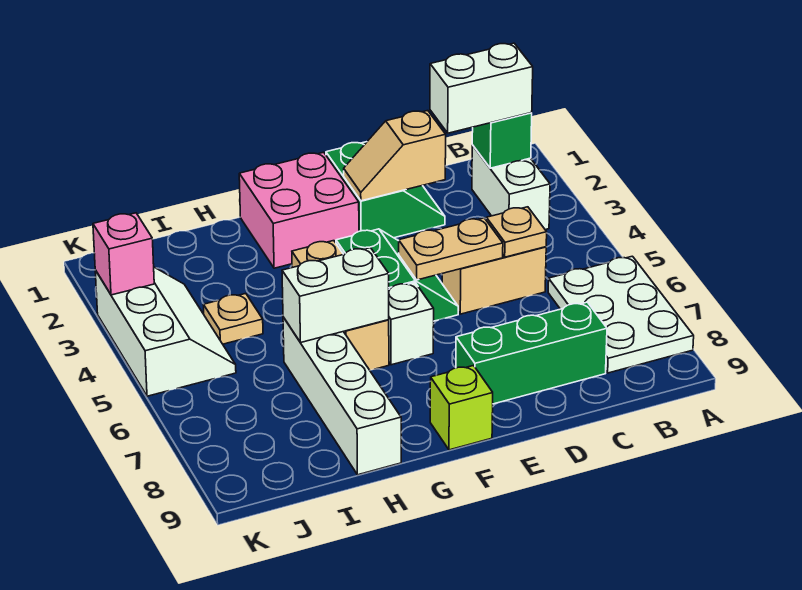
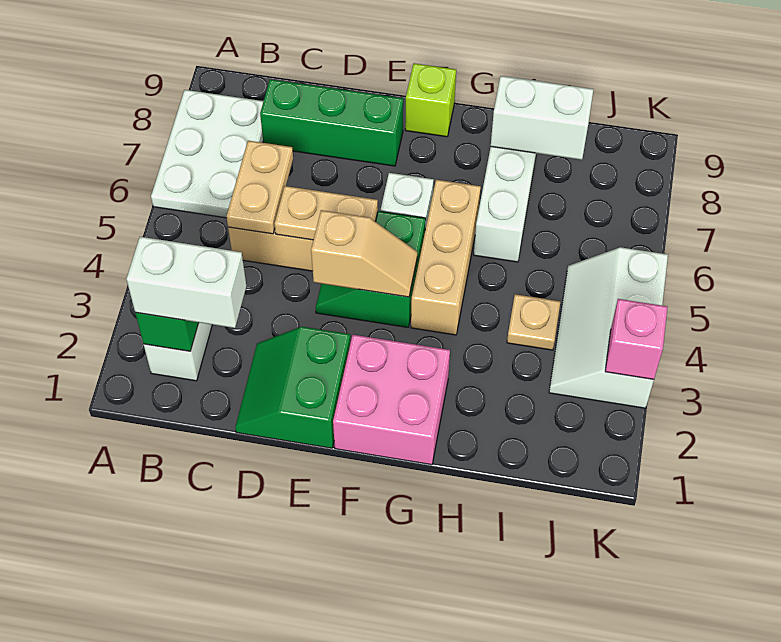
tan plate C5 level 2 -> tan plate C5:C6 level 2
tan slope D2:E2 level 2 top D -> tan slope E4:F4 level 2 top E
white brick G6:H6 level 2 -> white brick H8:I8 level 2

